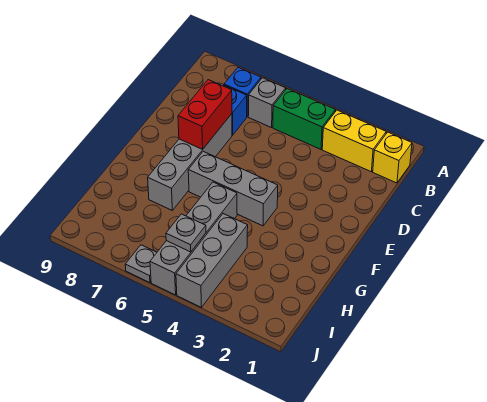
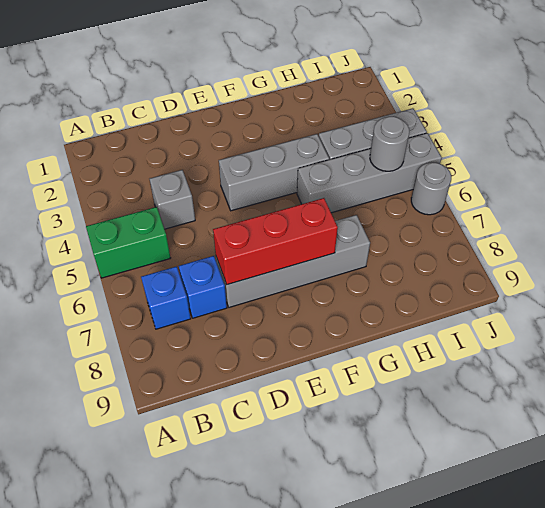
yellow brick B1 level 1 -> none
yellow brick B2:B3 level 1 -> none
green brick B4:B5 level 1 -> green brick A5:B5 level 1
grey brick B6 level 1 -> grey brick C4 level 1
red brick D7:E7 level 2 -> red brick D7:F7 level 2
grey brick F4:F6 level 1 -> grey brick E4:G4 level 1
grey plate I5 level 2 -> grey round brick I5 level 2
grey plate J6 level 1 -> grey round brick J6 level 1

